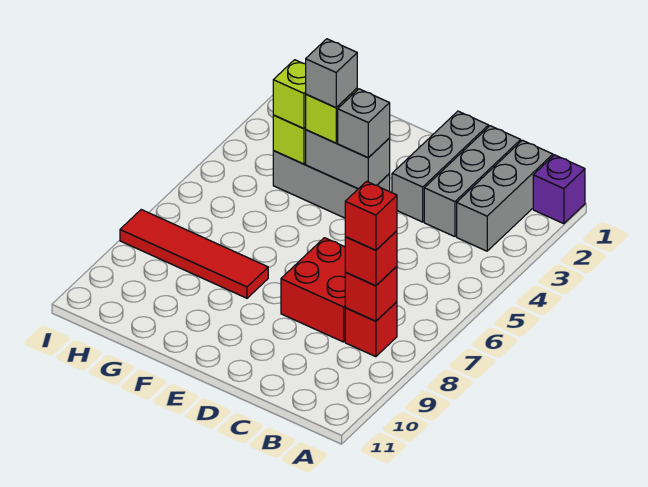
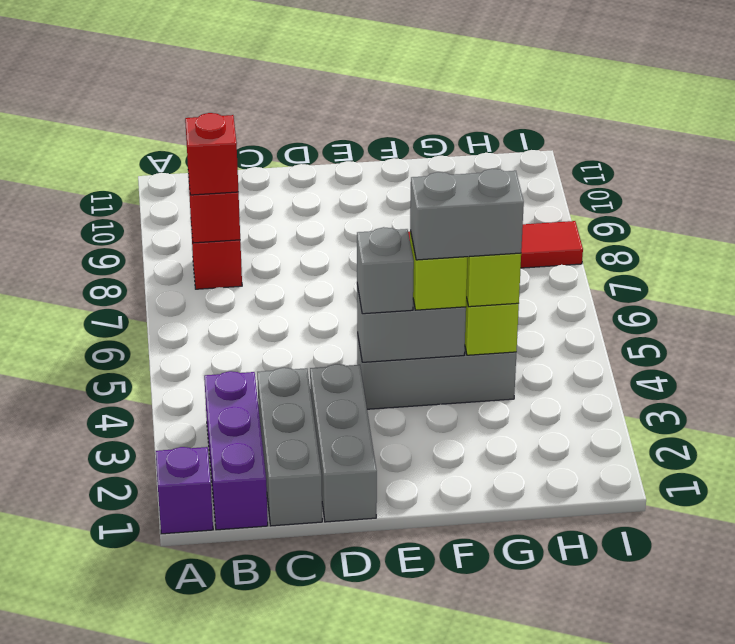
grey brick B1:B3 level 1 -> purple brick B1:B3 level 1
red brick B8 level 4 -> none
red brick C7:D8 level 1 -> none
grey brick F4 level 4 -> grey brick F4:G4 level 4

